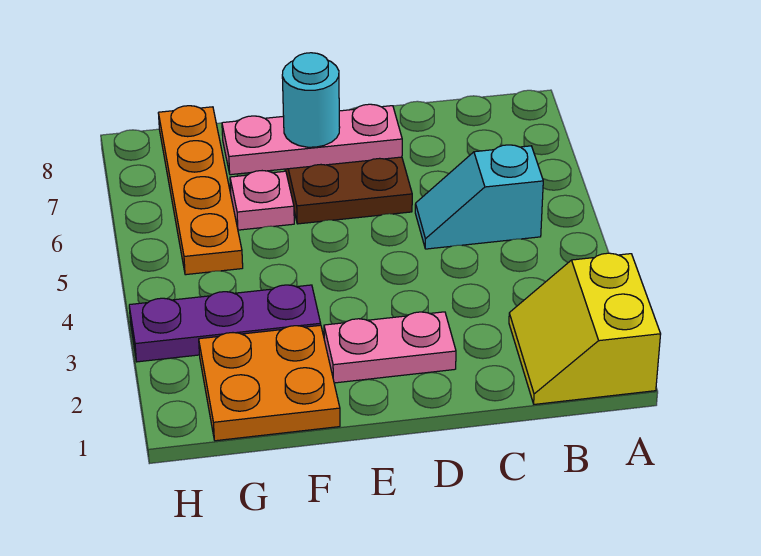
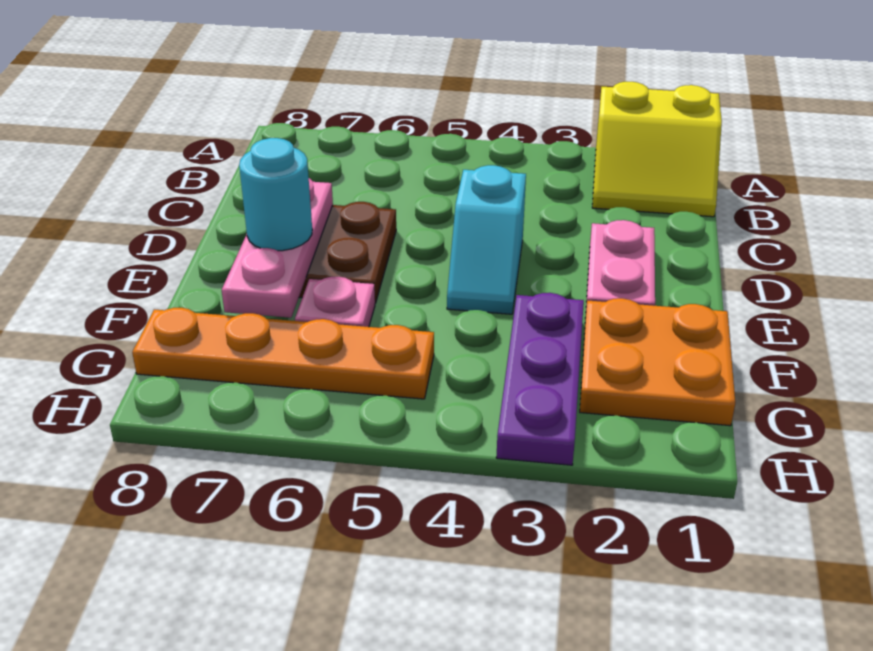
cyan slope B5:C5 level 1 top B -> cyan slope D4:E4 level 1 top D

